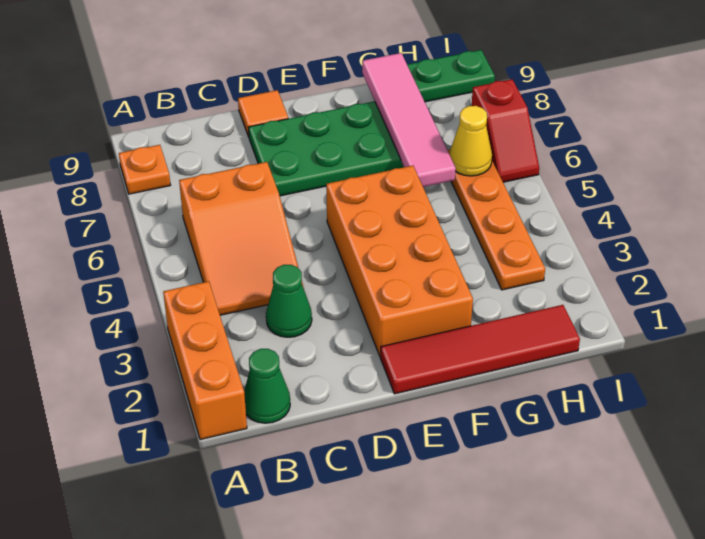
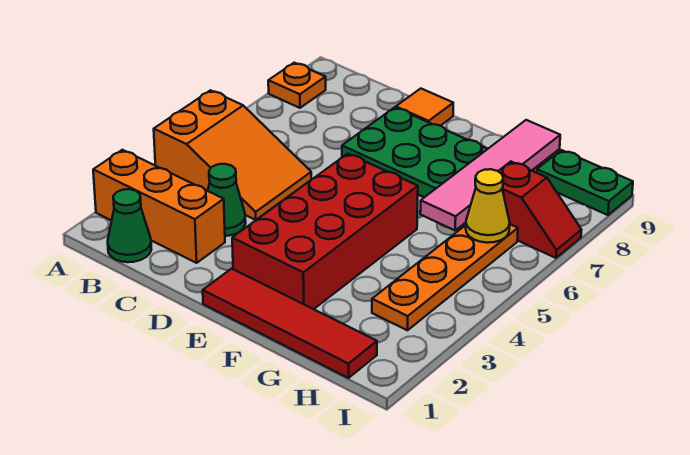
orange brick A1:A3 level 1 -> orange brick A2:C2 level 1
orange slope B4:C6 level 1 top 6 -> orange slope A4:C5 level 1 top A
orange brick E2:F5 level 1 -> red brick E2:F5 level 1
red slope I6:I7 level 1 top 7 -> red slope H7:I7 level 1 top H

